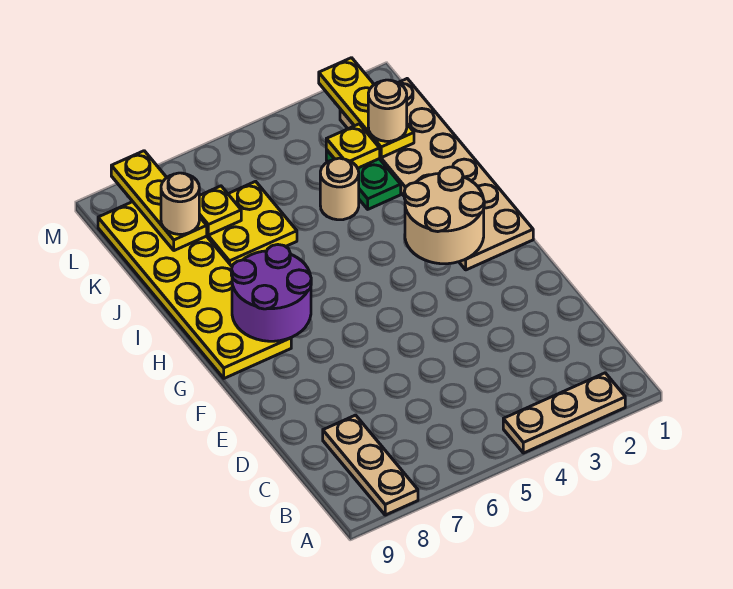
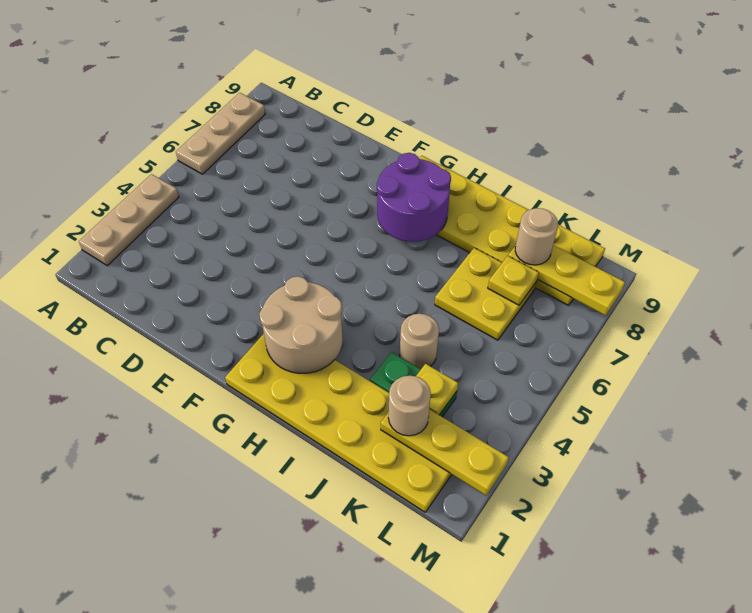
tan plate A8:C8 level 1 -> tan plate A6:A8 level 1
tan plate G1:L2 level 1 -> yellow plate G1:L2 level 1

